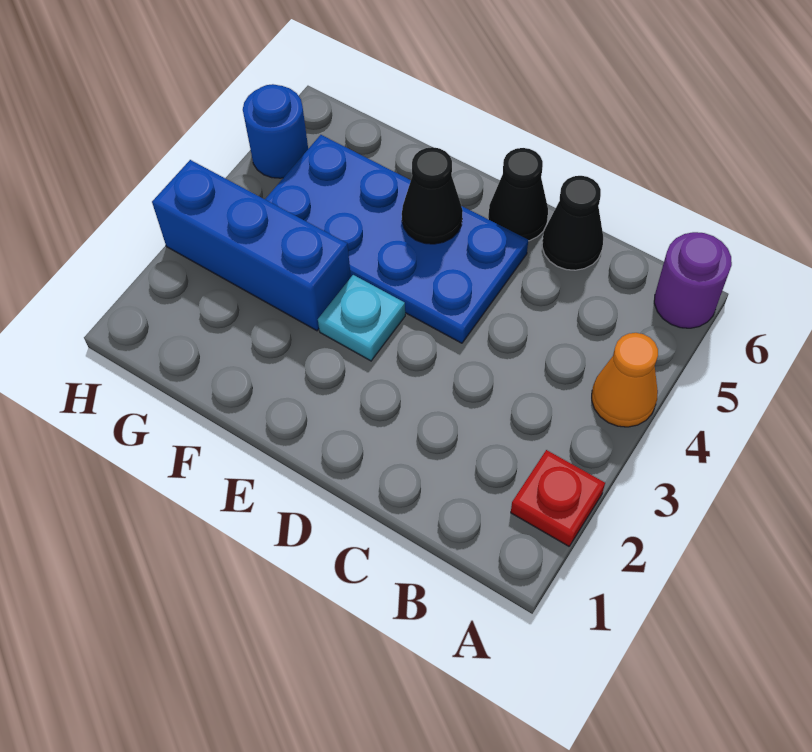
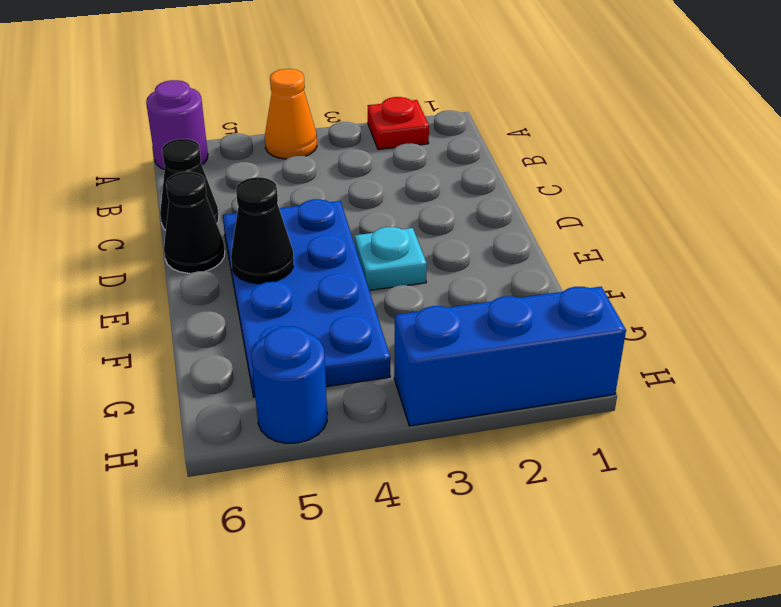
blue brick F3:H3 level 1 -> blue brick H1:H3 level 1

